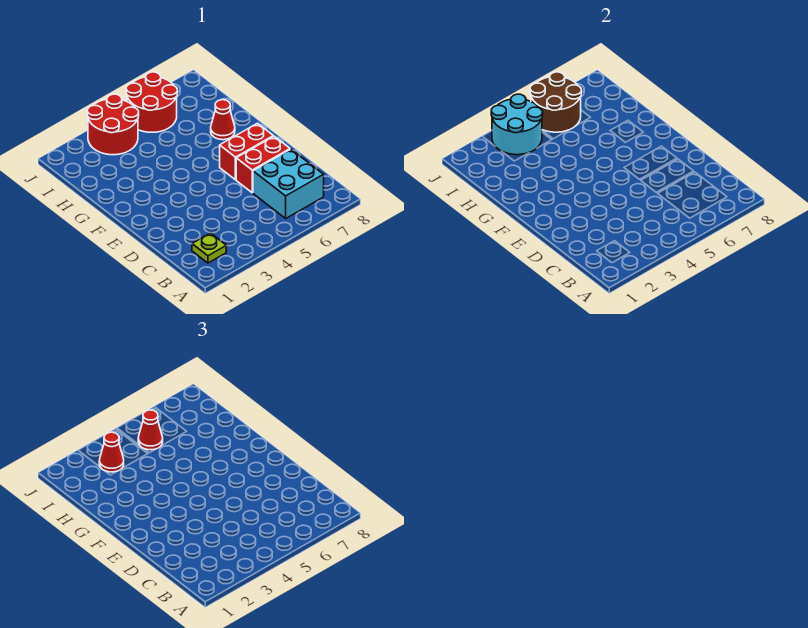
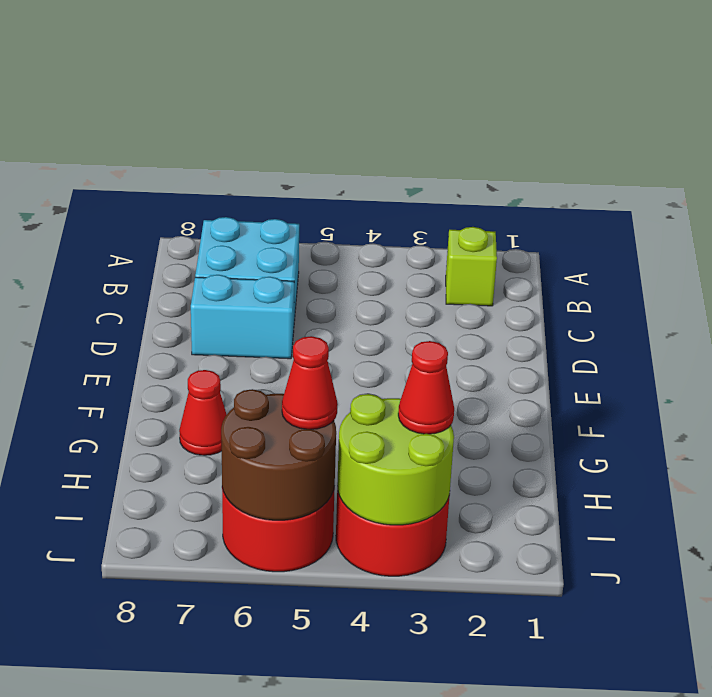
lime plate B2 level 1 -> lime brick B2 level 1
red brick D6:D7 level 1 -> cyan brick D6:D7 level 1
red brick E6:E7 level 1 -> none
cyan round brick I3:J4 level 2 -> lime round brick I3:J4 level 2

